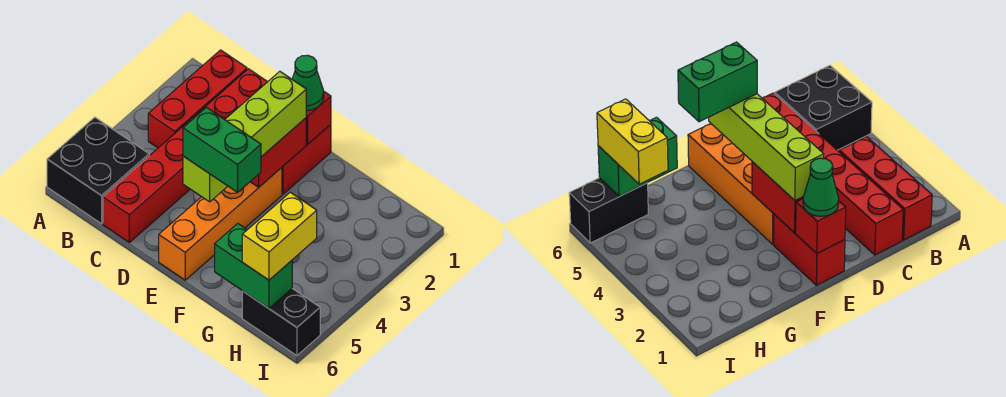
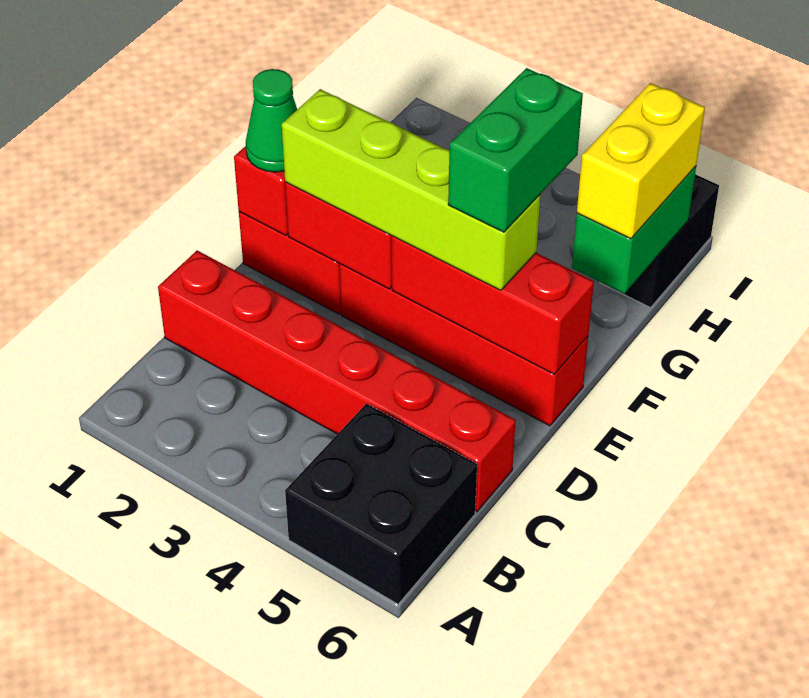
red brick B1:B3 level 1 -> red brick E4:E6 level 2
orange brick E3:E6 level 1 -> red brick E3:E6 level 1
yellow brick H5:H6 level 3 -> yellow brick G6:H6 level 3

